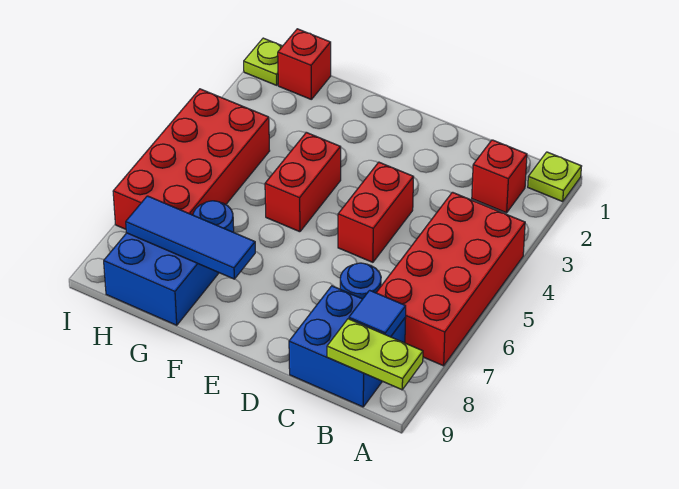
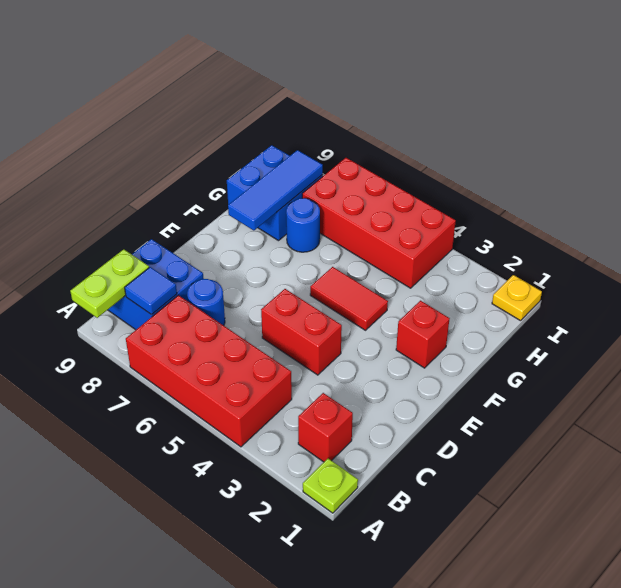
red brick F4:F5 level 1 -> red tile F4:F5 level 1
red brick H1 level 1 -> red brick F2 level 1
lime plate I1 level 1 -> yellow plate I1 level 1

